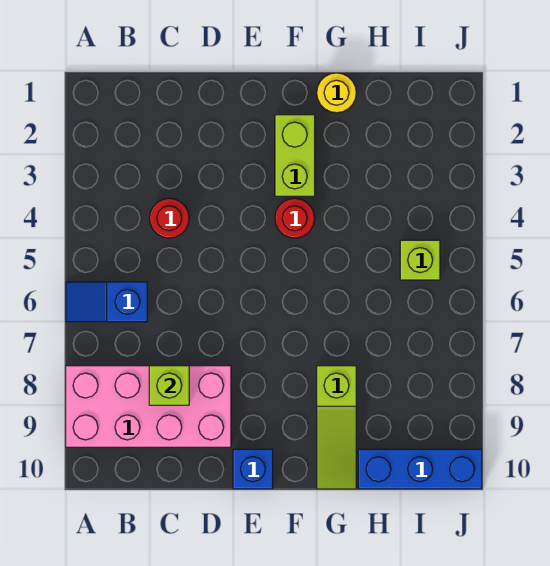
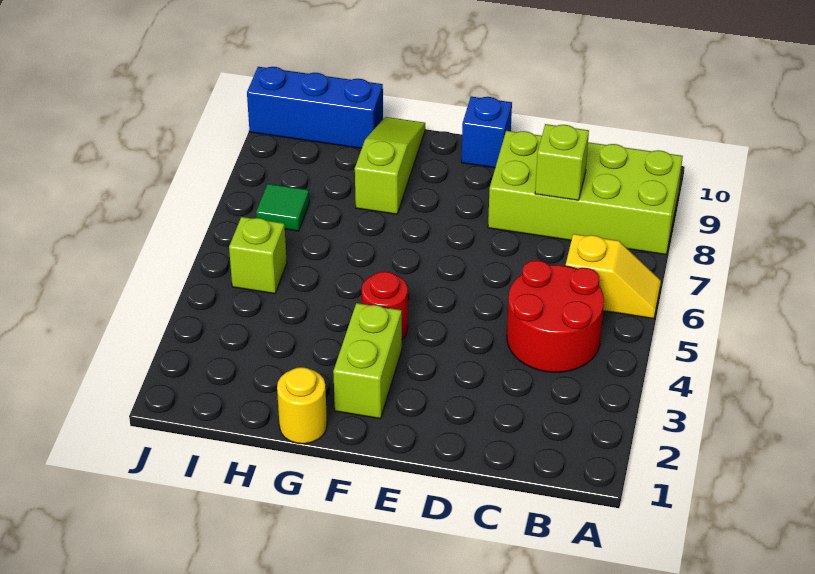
blue slope A6:B6 level 1 top B -> yellow slope A6:B6 level 1 top B
pink brick A8:D9 level 1 -> lime brick A8:D9 level 1
red round brick C4 level 1 -> red round brick B4:C5 level 1
none -> green tile I7 level 1

